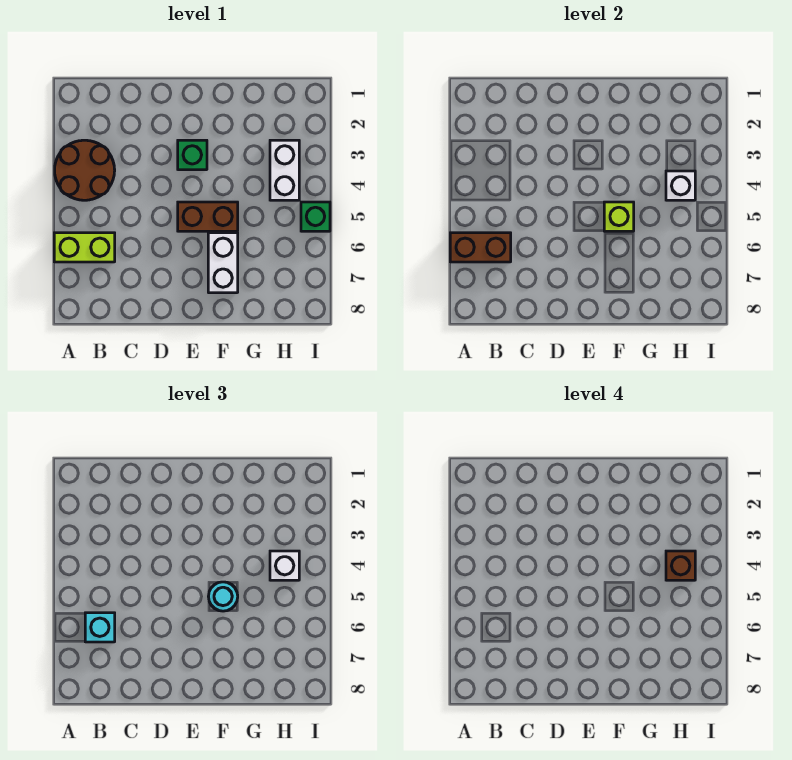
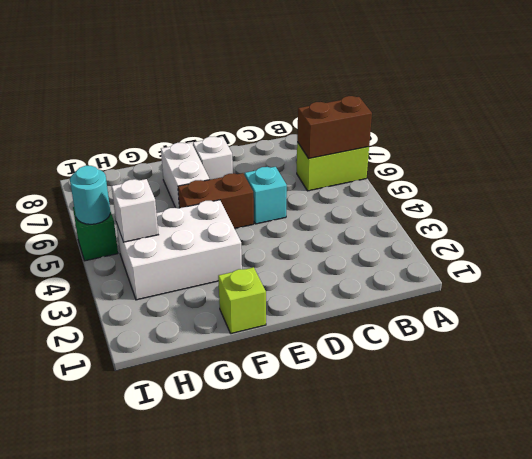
brown round brick A3:B4 level 1 -> none
cyan brick B6 level 3 -> cyan brick D5 level 1
green brick E3 level 1 -> none
lime brick F5 level 2 -> lime brick F1 level 1
cyan round brick F5 level 3 -> cyan round brick I5 level 2
white brick H3:H4 level 1 -> white brick F3:H4 level 1
white brick H4 level 3 -> white brick E7 level 1
brown brick H4 level 4 -> none

